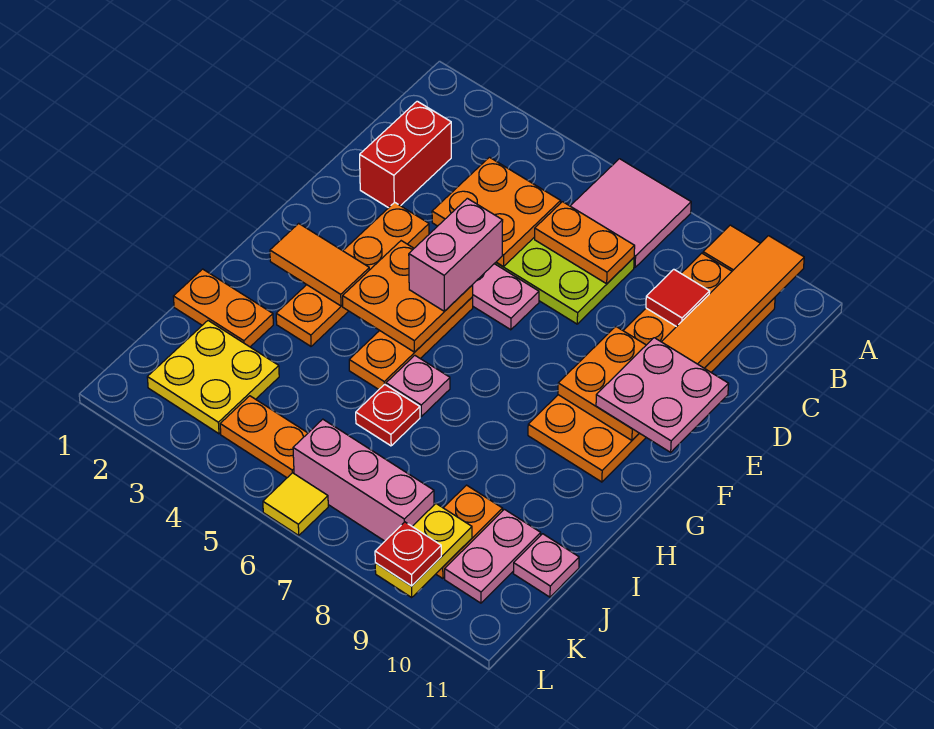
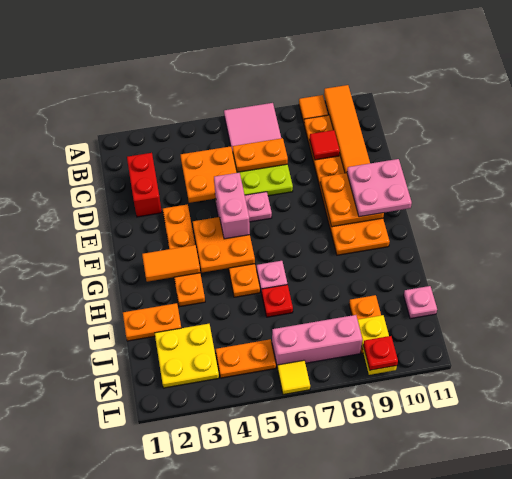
pink plate J10:K10 level 1 -> none

